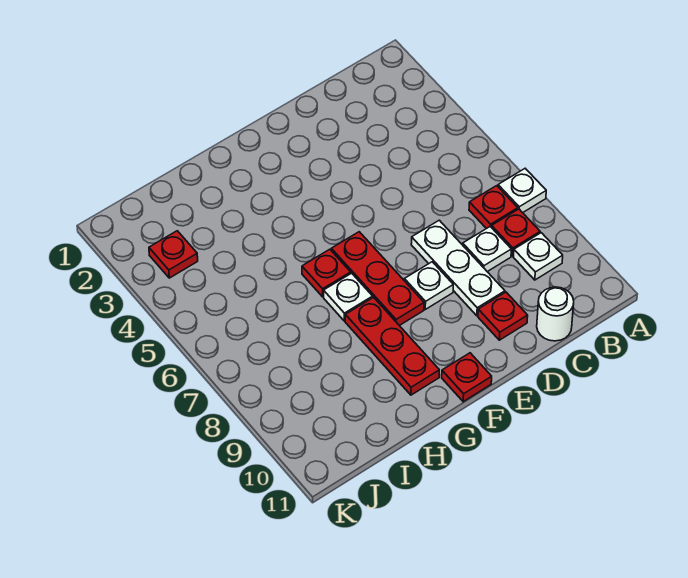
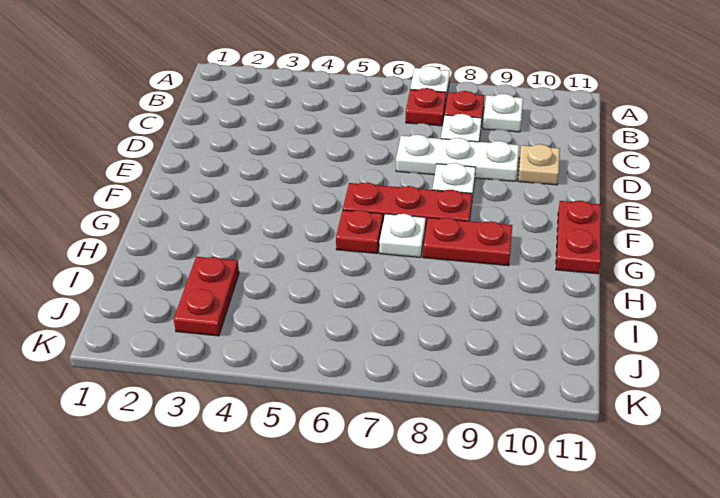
white round brick C11 level 1 -> none
red plate D10 level 1 -> tan plate D10 level 1
red plate F11 level 1 -> red plate F11:G11 level 1
red plate G8:G10 level 1 -> red plate G8:G9 level 1
red plate J3 level 1 -> red plate I3:J3 level 1

